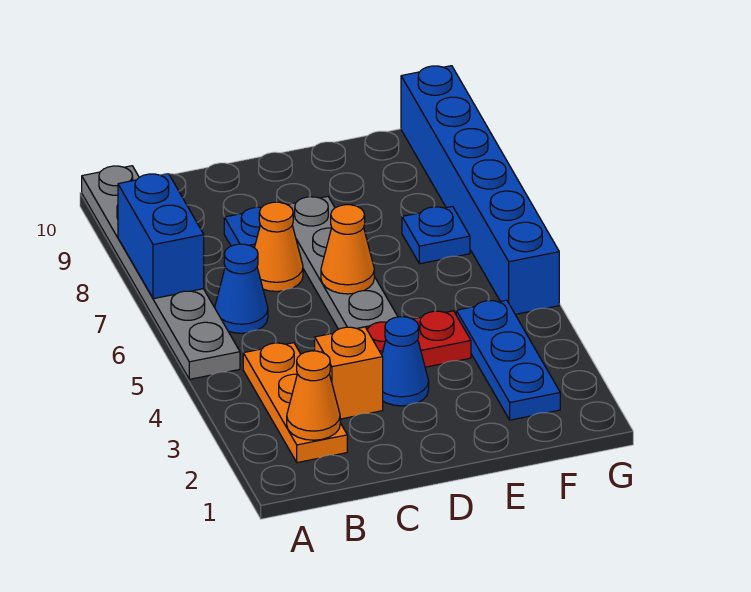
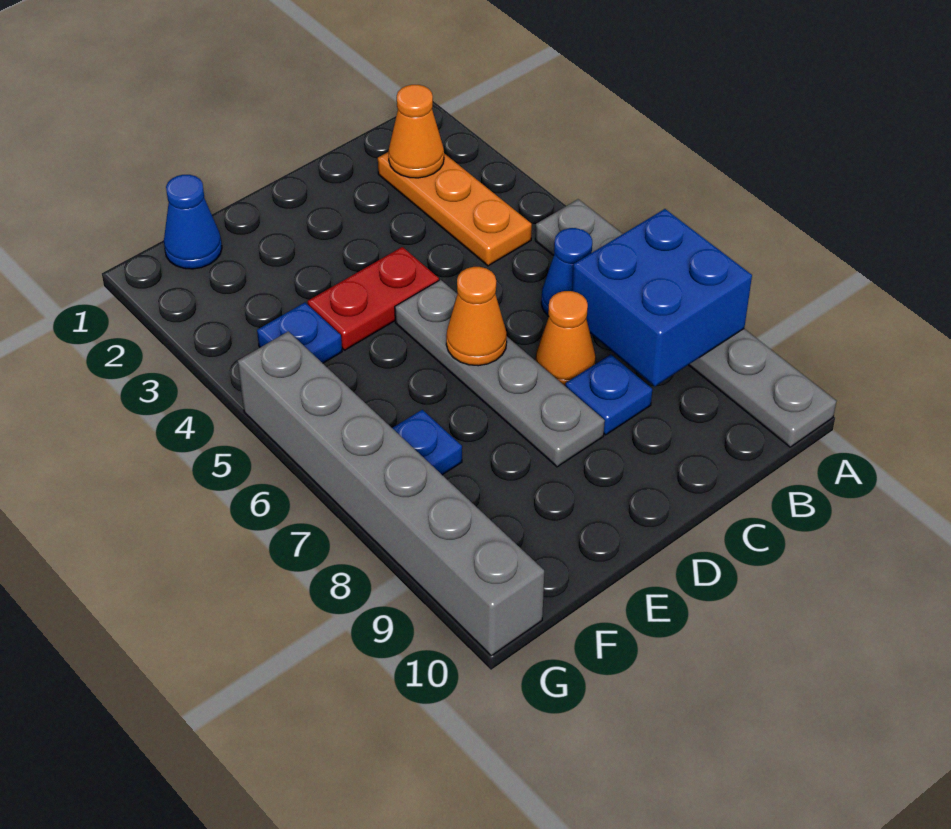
blue brick A7:A8 level 2 -> blue brick A7:B8 level 2
orange brick C3 level 1 -> none
blue cone D3 level 1 -> blue cone F1 level 1
blue plate F2:F4 level 1 -> blue plate F4 level 1
blue brick G5:G10 level 1 -> grey brick G5:G10 level 1

